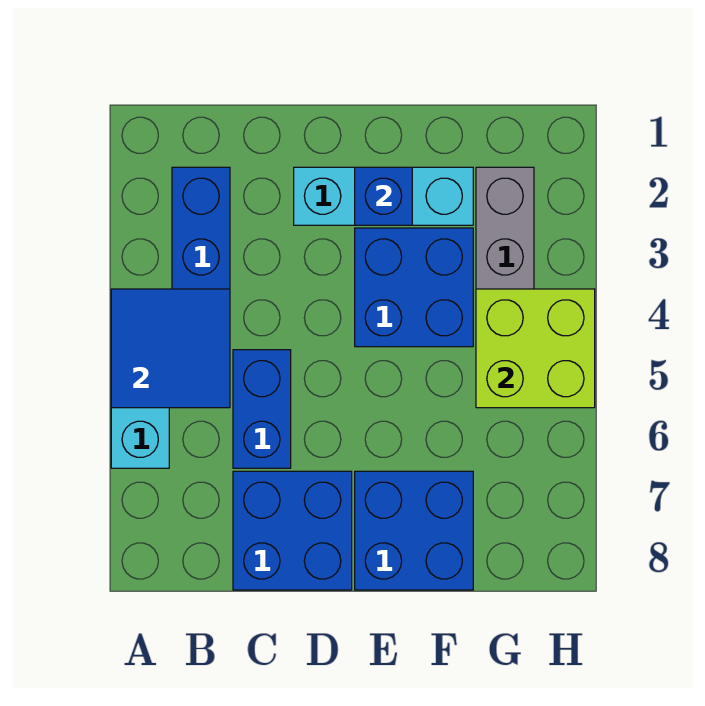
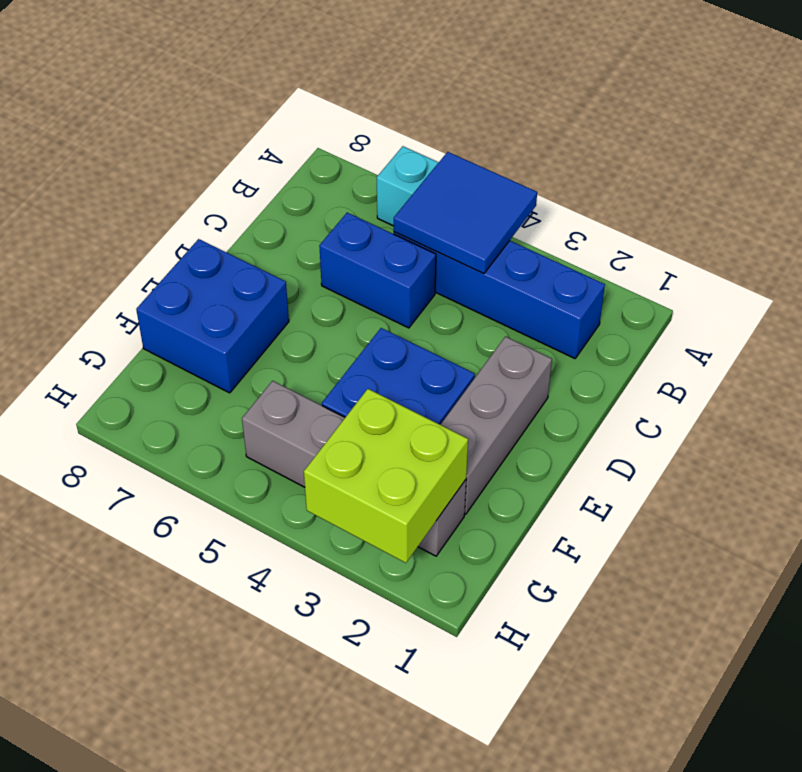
blue brick C7:D8 level 1 -> none
cyan brick D2:F2 level 1 -> grey brick D2:F2 level 1
blue brick E2 level 2 -> none
lime brick G4:H5 level 2 -> lime brick G2:H3 level 2

